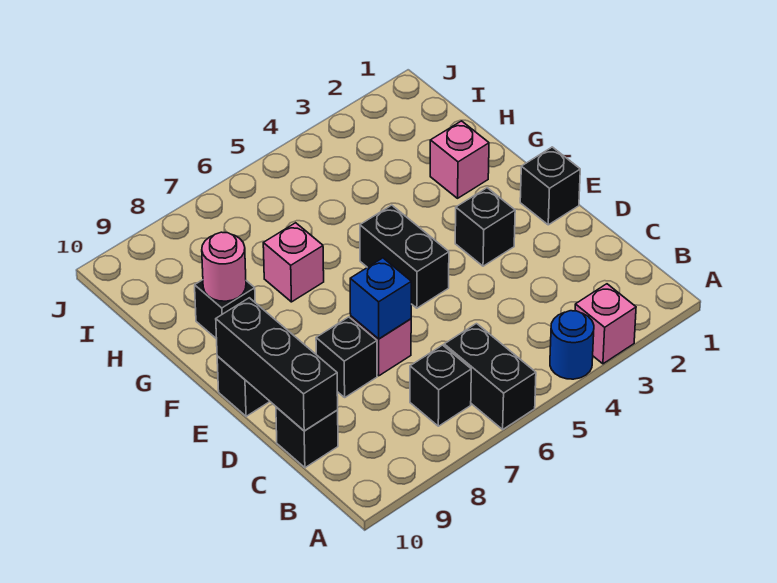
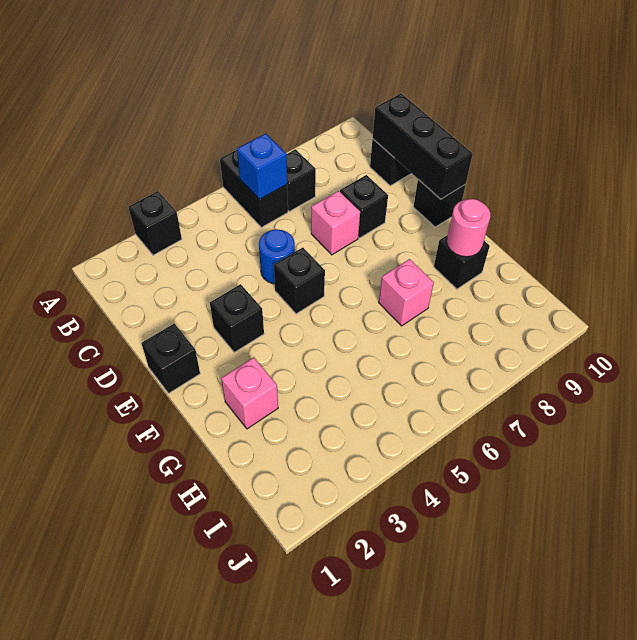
pink brick A3 level 1 -> black brick A3 level 1
blue round brick A4 level 1 -> blue round brick D5 level 1
blue brick D7 level 2 -> blue brick B6 level 2
black brick E5:F5 level 1 -> black brick E5 level 1

